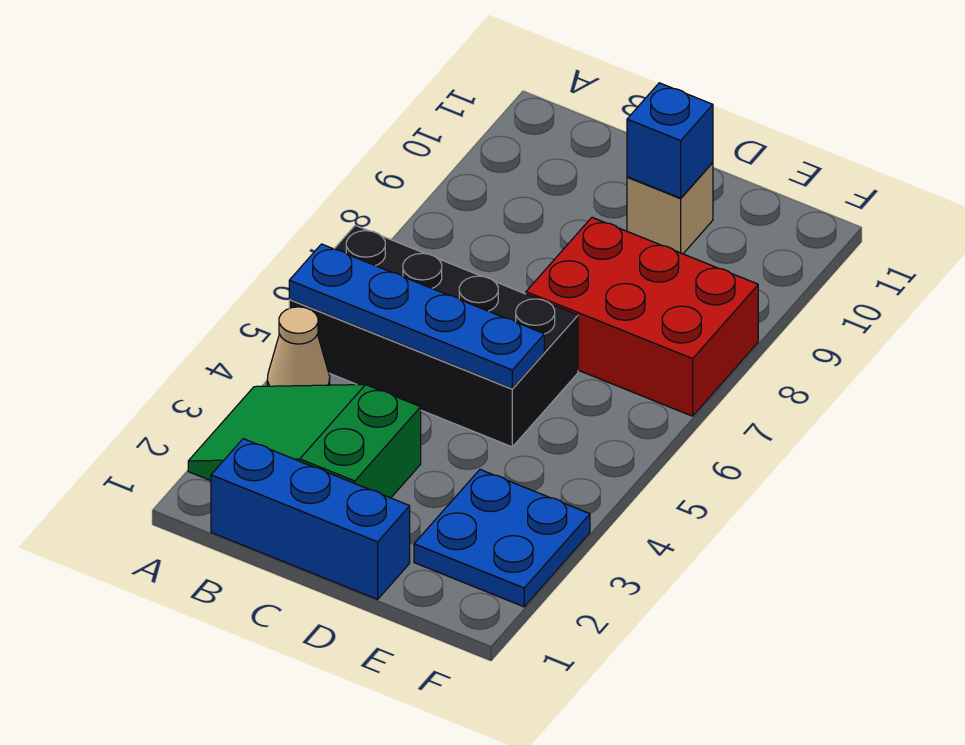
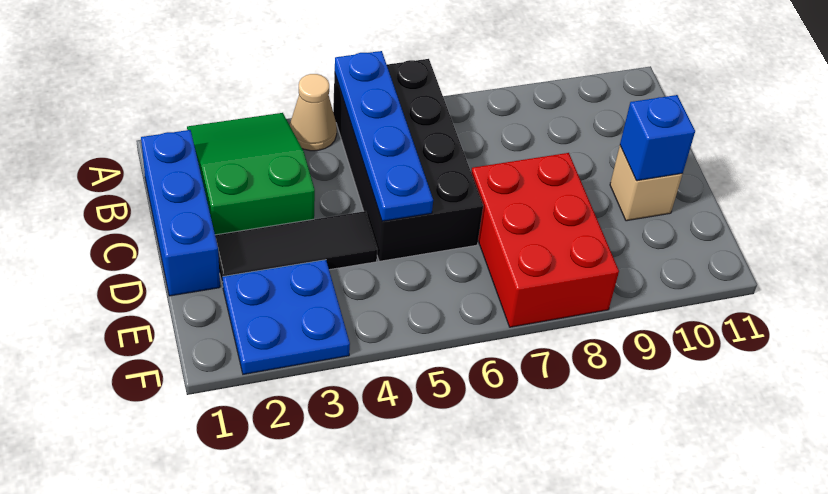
none -> black tile D2:D4 level 1

